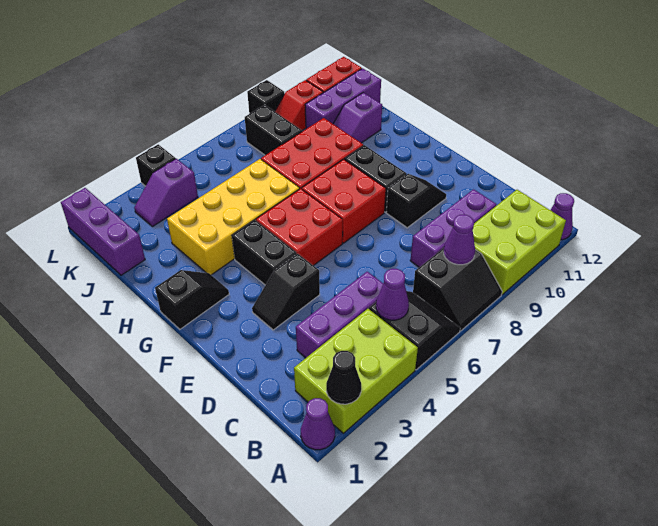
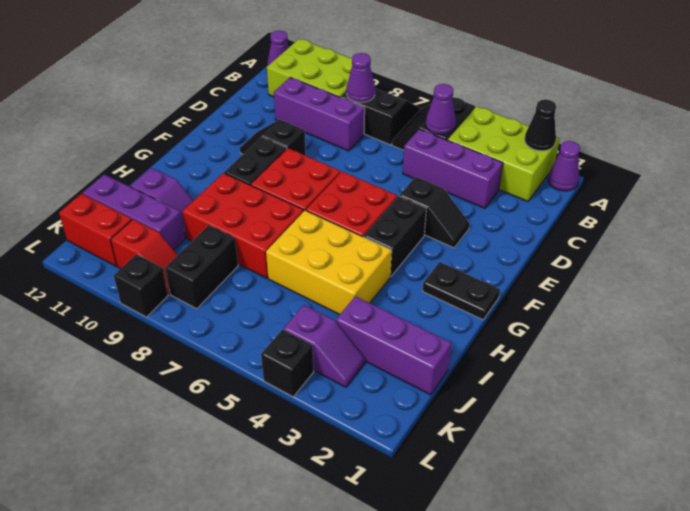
black slope G1:G2 level 1 top 1 -> black plate G1:G2 level 1
yellow brick H3:I6 level 1 -> yellow brick H4:I6 level 1
purple brick J1:L1 level 1 -> purple brick J1:J3 level 1

